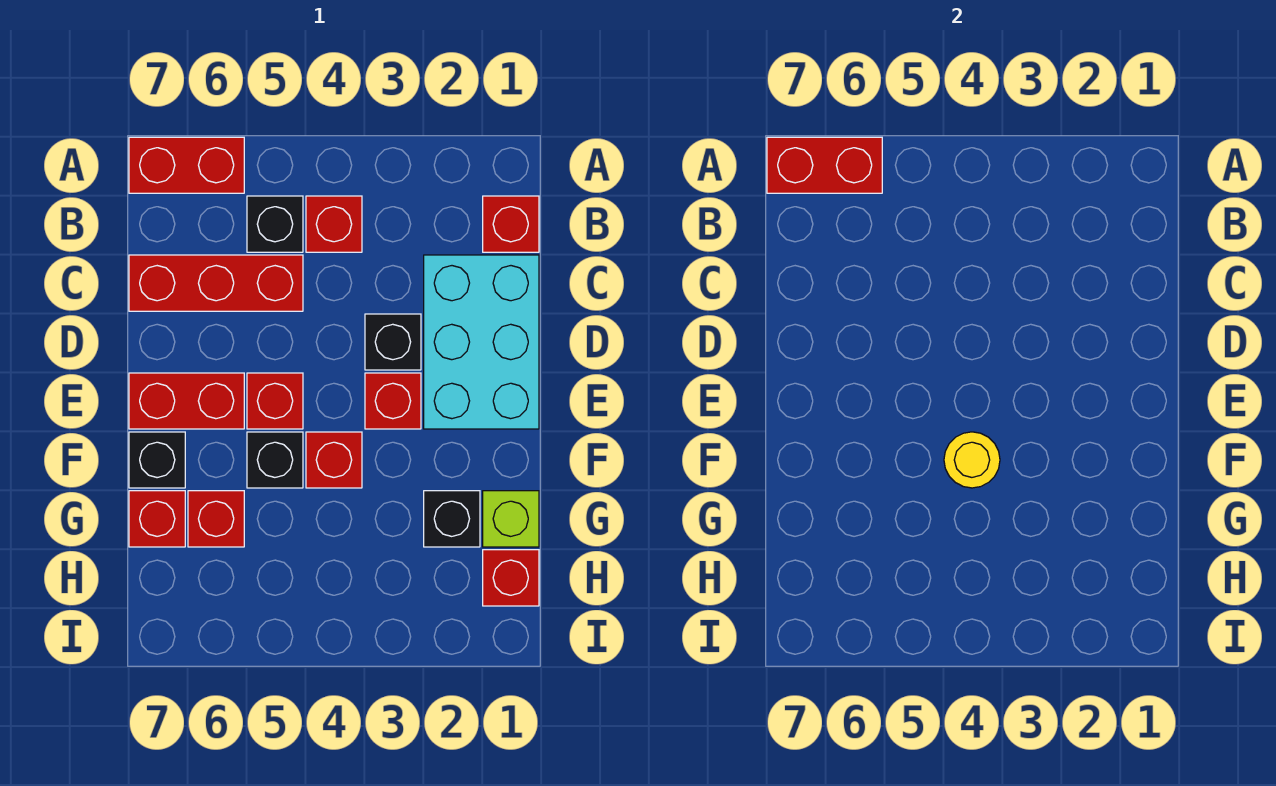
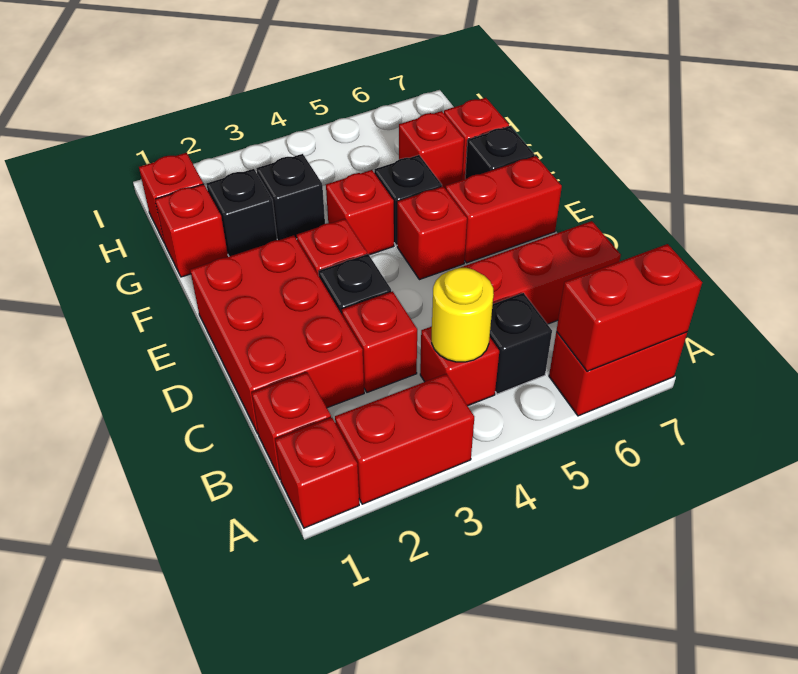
none -> red brick A1 level 1
none -> red brick A2:A3 level 1
cyan brick C1:E2 level 1 -> red brick C1:E2 level 1
none -> red brick C3 level 1
yellow round brick F4 level 2 -> yellow round brick B4 level 2
lime brick G1 level 1 -> red brick G1 level 1
none -> black brick G3 level 1

